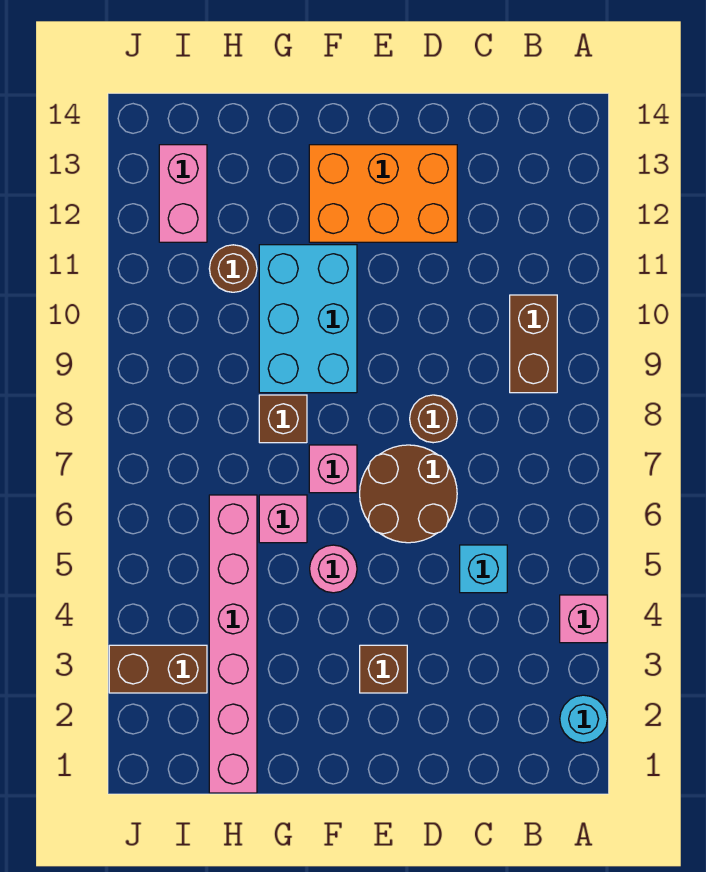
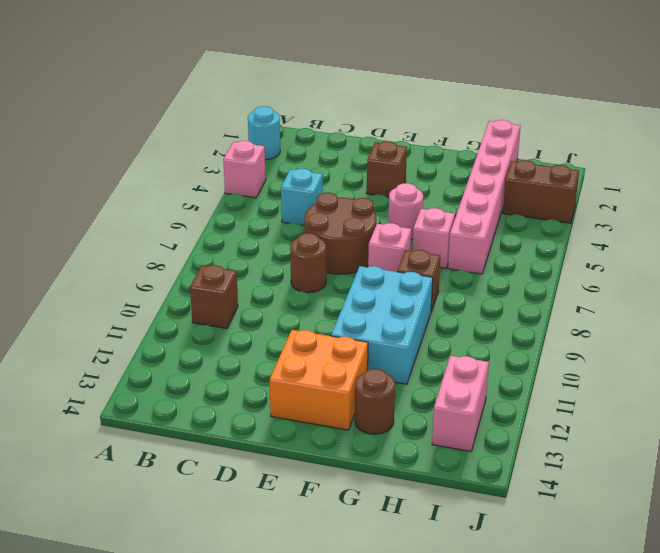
brown brick B9:B10 level 1 -> brown brick B10 level 1
orange brick D12:F13 level 1 -> orange brick E12:F13 level 1
brown round brick H11 level 1 -> brown round brick G13 level 1

